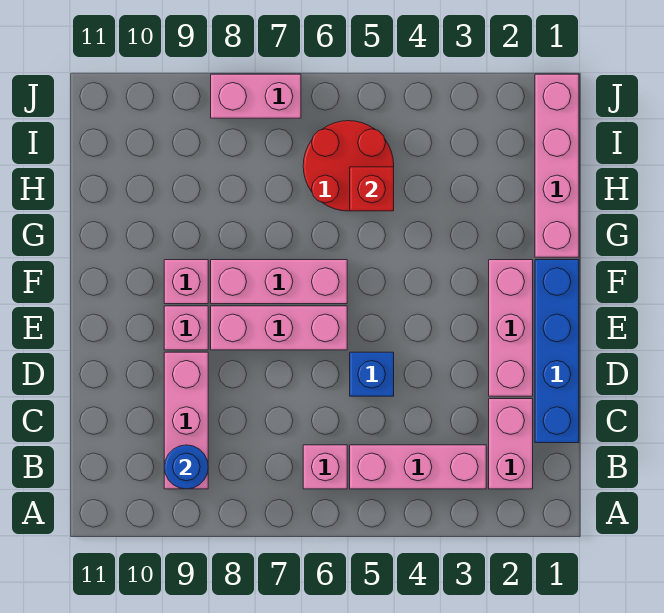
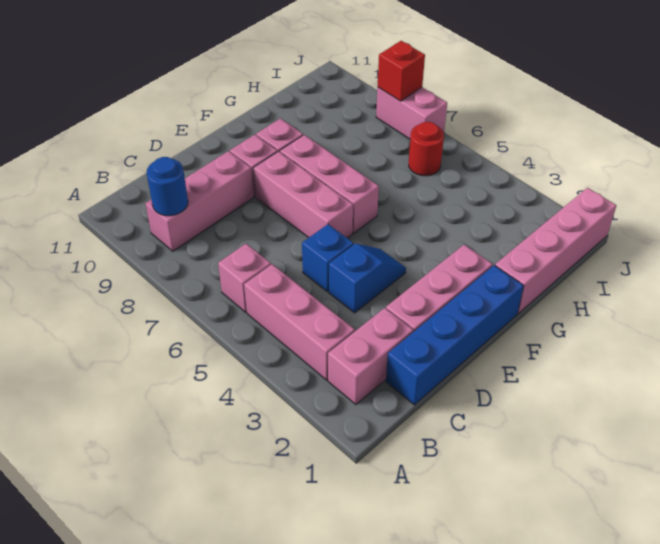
none -> blue slope D4:E4 level 1 top D
red round brick H5:I6 level 1 -> red round brick I6 level 1
red brick H5 level 2 -> red brick J8 level 2

